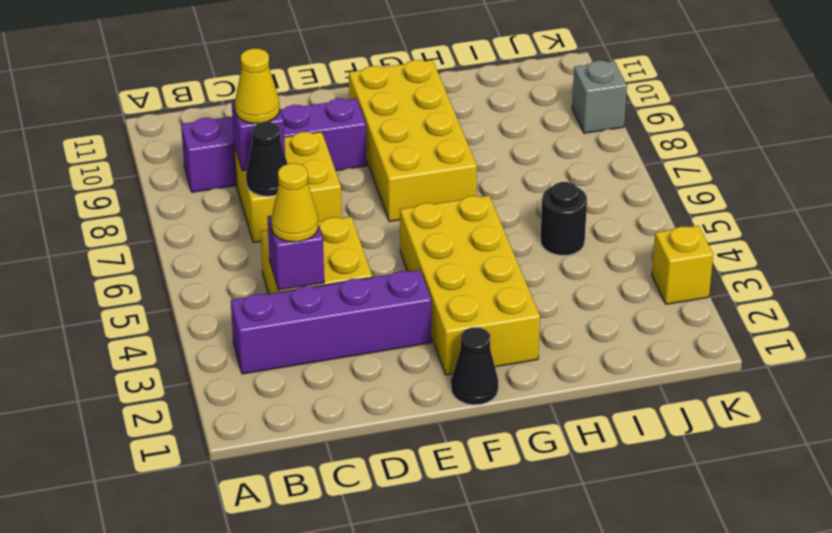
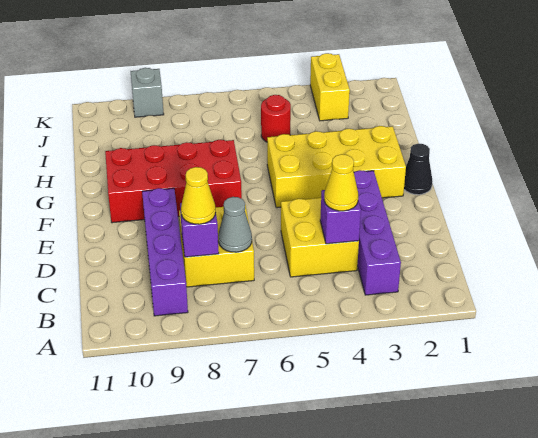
black cone C7 level 2 -> grey cone C7 level 2
yellow brick F7:G10 level 1 -> red brick F7:G10 level 1
black round brick I5 level 1 -> red round brick I5 level 1
yellow brick K3 level 1 -> yellow brick J3:K3 level 1

